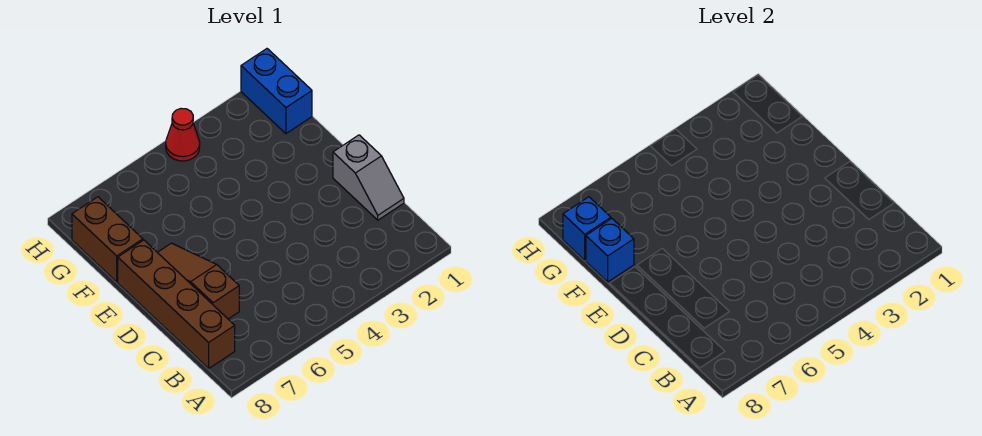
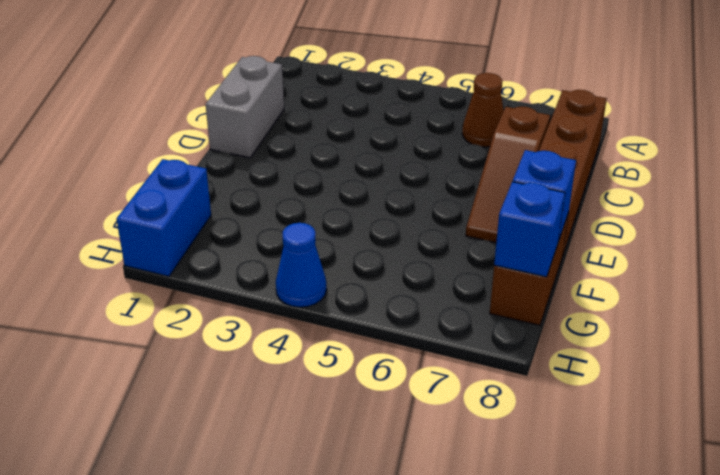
none -> brown cone B6 level 1
grey slope C1:D1 level 1 top D -> grey brick C1:D1 level 1
red cone H4 level 1 -> blue cone H4 level 1

